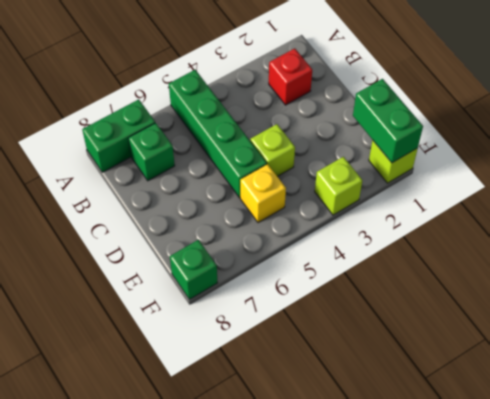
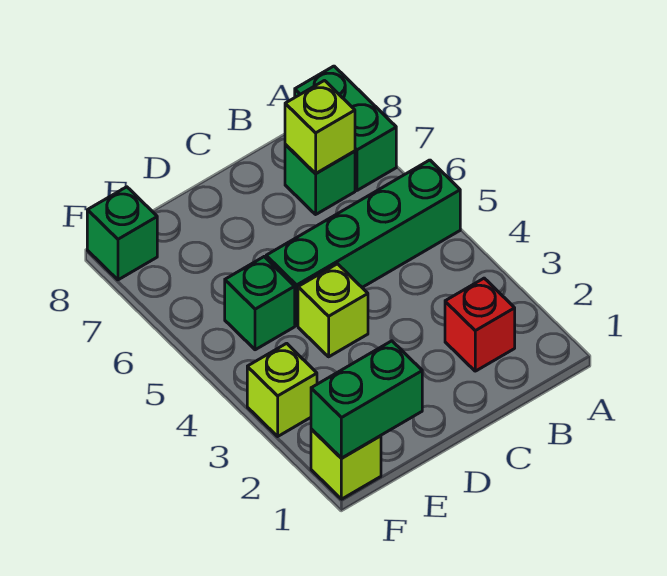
none -> lime brick B7 level 2
yellow brick E5 level 1 -> green brick E5 level 1

